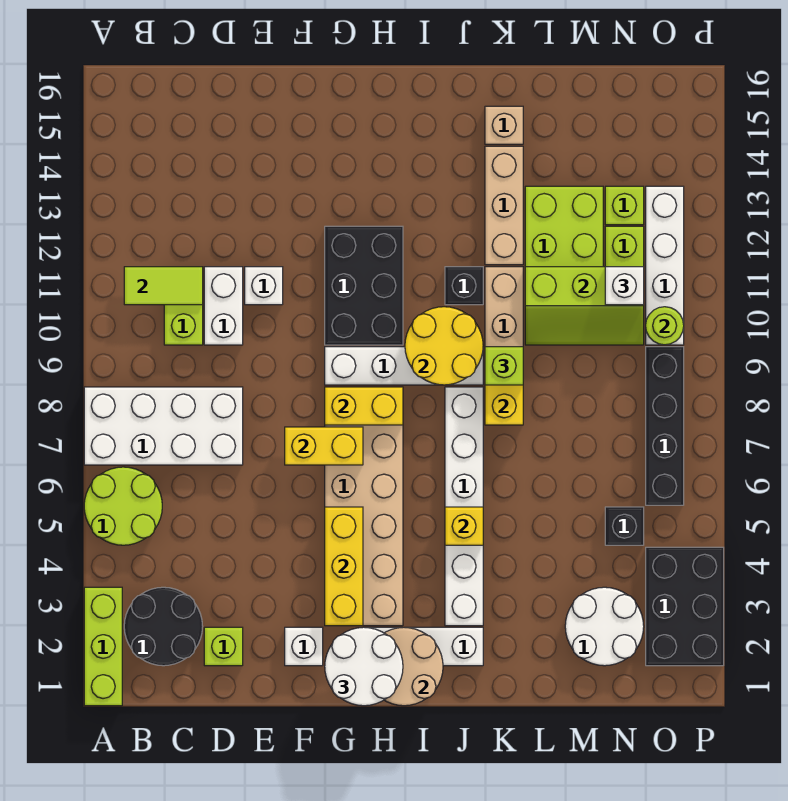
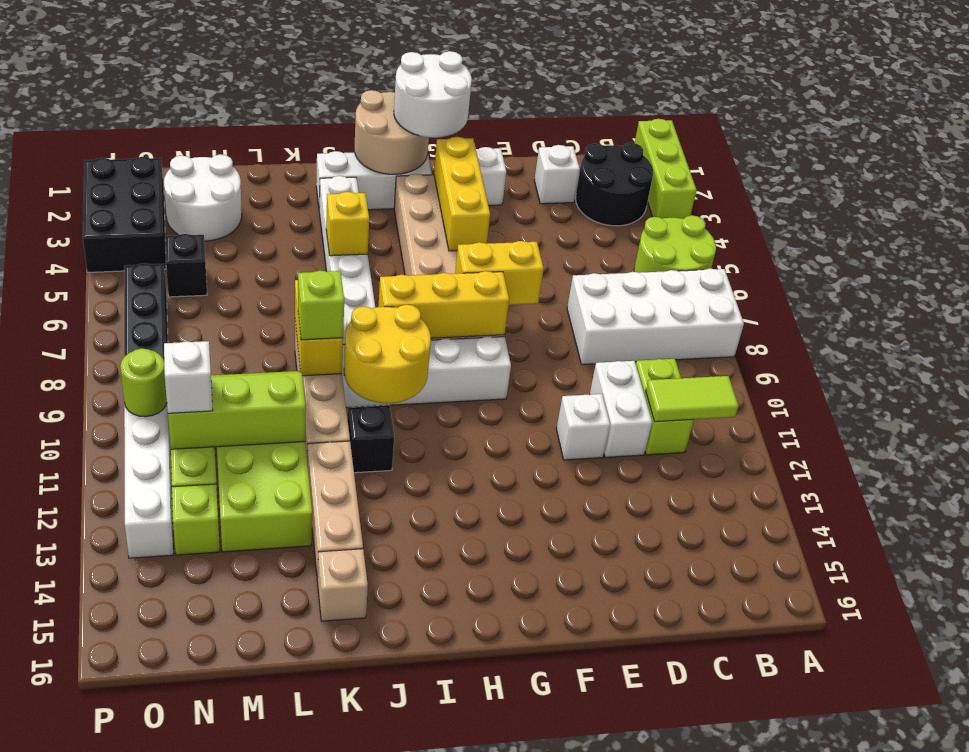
lime brick D2 level 1 -> white brick D2 level 1
yellow brick G8:H8 level 2 -> yellow brick G8:I8 level 2
black brick G10:H12 level 1 -> none

